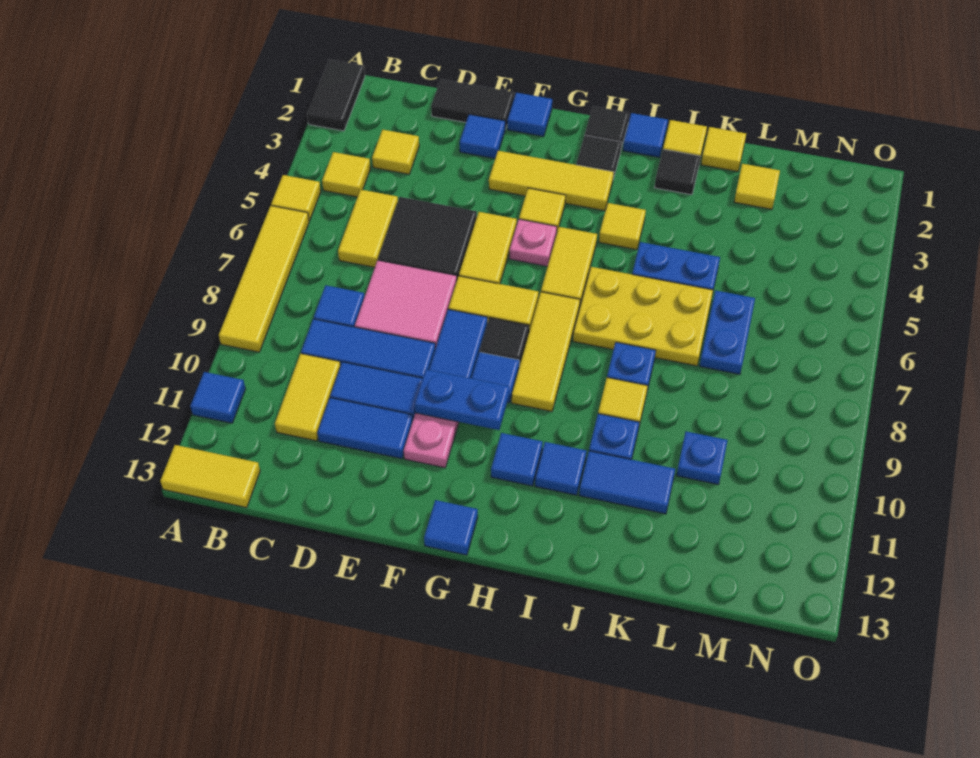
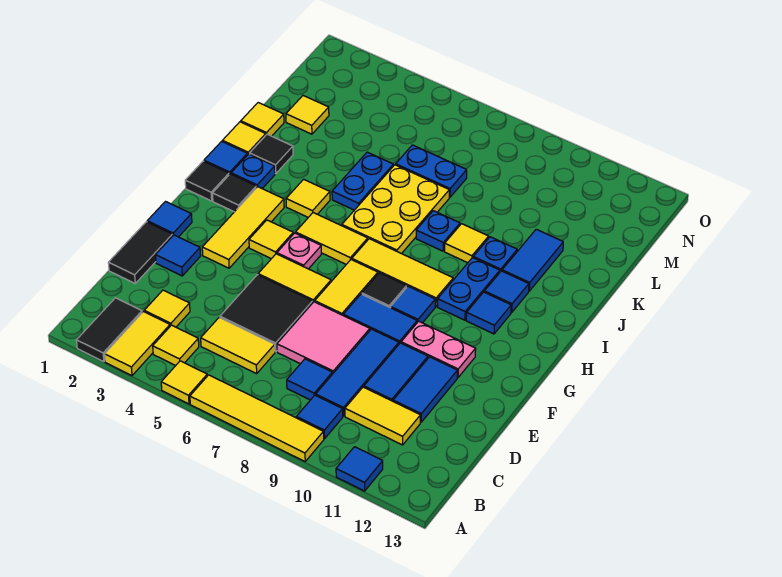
black tile A1:A2 level 1 -> black tile A2:B2 level 1
yellow tile A13:B13 level 1 -> yellow tile A3:B3 level 1
blue plate F10:G10 level 2 -> blue plate H10:I10 level 1
blue tile G13 level 1 -> blue tile B9 level 1
blue plate L10 level 1 -> blue plate I2 level 1

